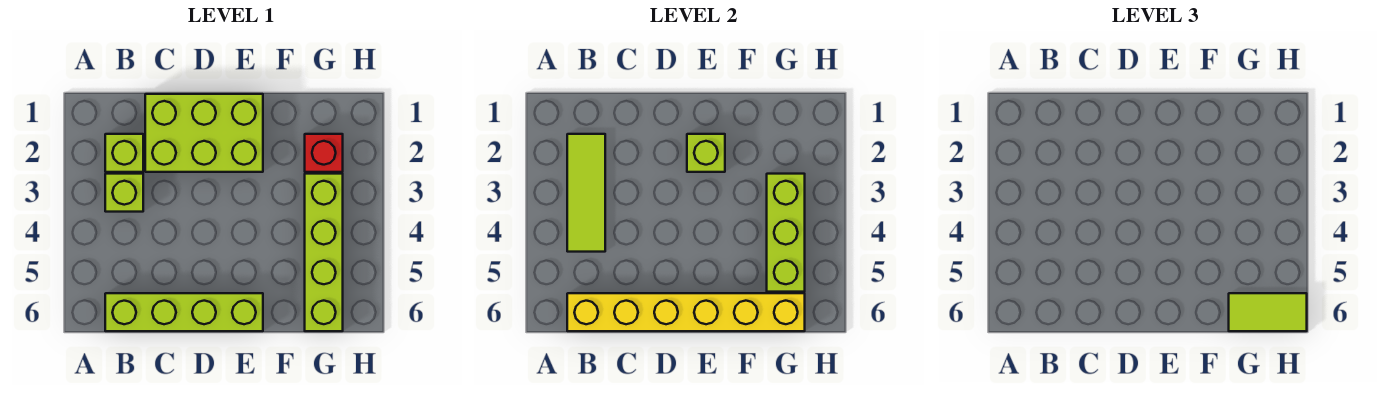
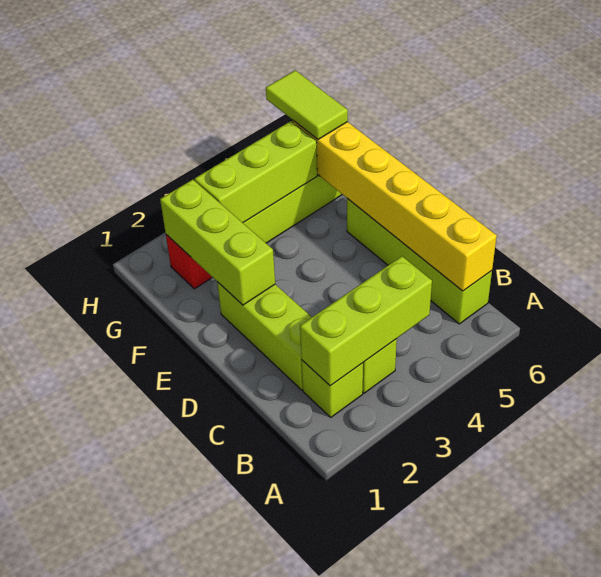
lime tile B2:B4 level 2 -> lime brick B2:B4 level 2
lime brick C1:E2 level 1 -> lime brick C2:E2 level 1
lime brick E2 level 2 -> lime brick E2:G2 level 2

